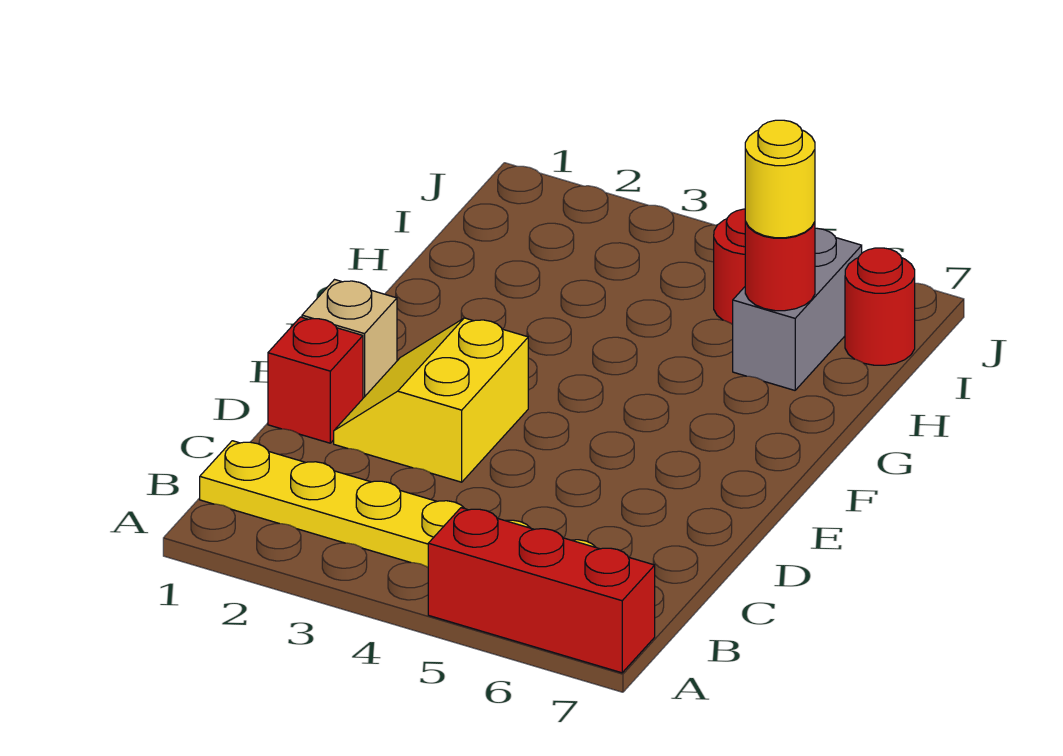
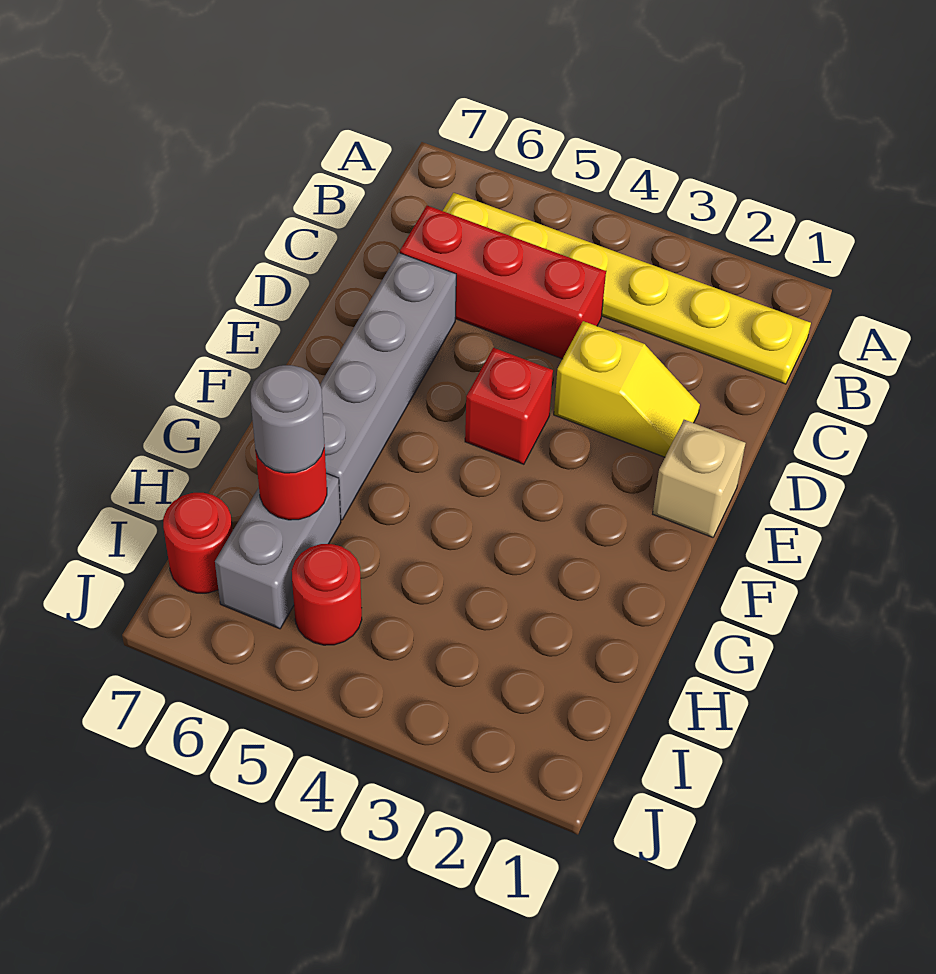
red brick A5:A7 level 1 -> red brick C4:C6 level 1
red brick D1 level 1 -> red brick E4 level 1
yellow slope D2:E3 level 1 top 3 -> yellow slope D2:D3 level 1 top 3
none -> grey brick D6:G6 level 1
yellow round brick H6 level 3 -> grey round brick H6 level 3

